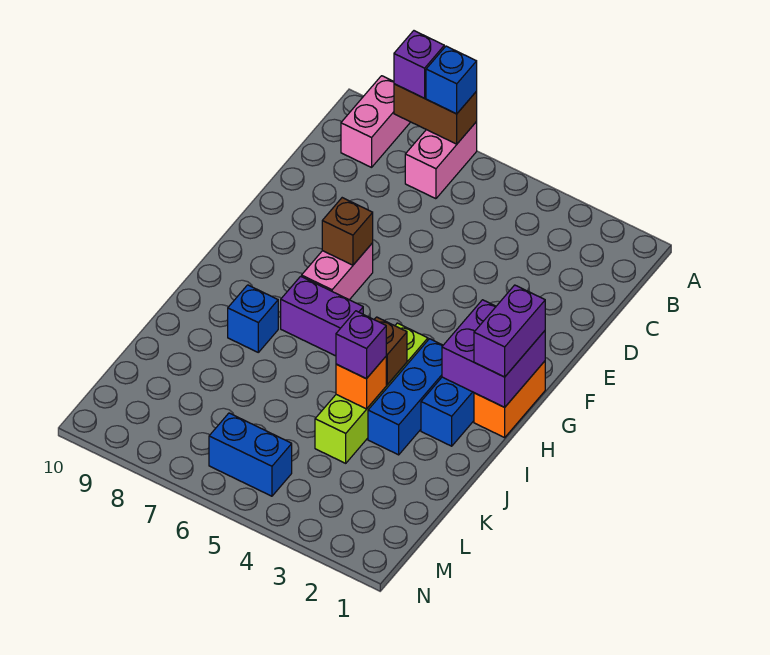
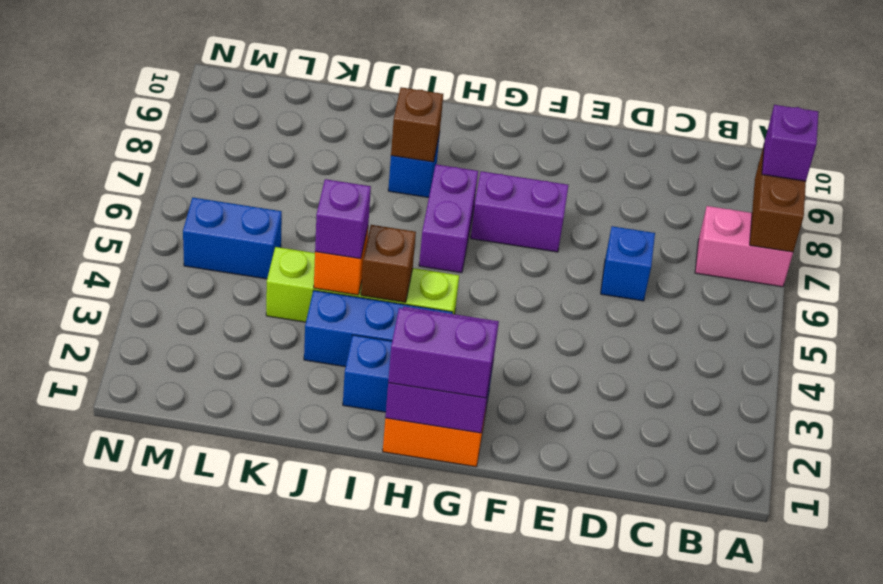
blue brick A7 level 3 -> blue brick D6 level 1
pink brick A9:B9 level 1 -> none
pink brick F7:G7 level 1 -> purple brick F7:G7 level 1
brown brick F7 level 2 -> brown brick I8 level 2
blue brick M5:M6 level 1 -> blue brick L5:M5 level 1

